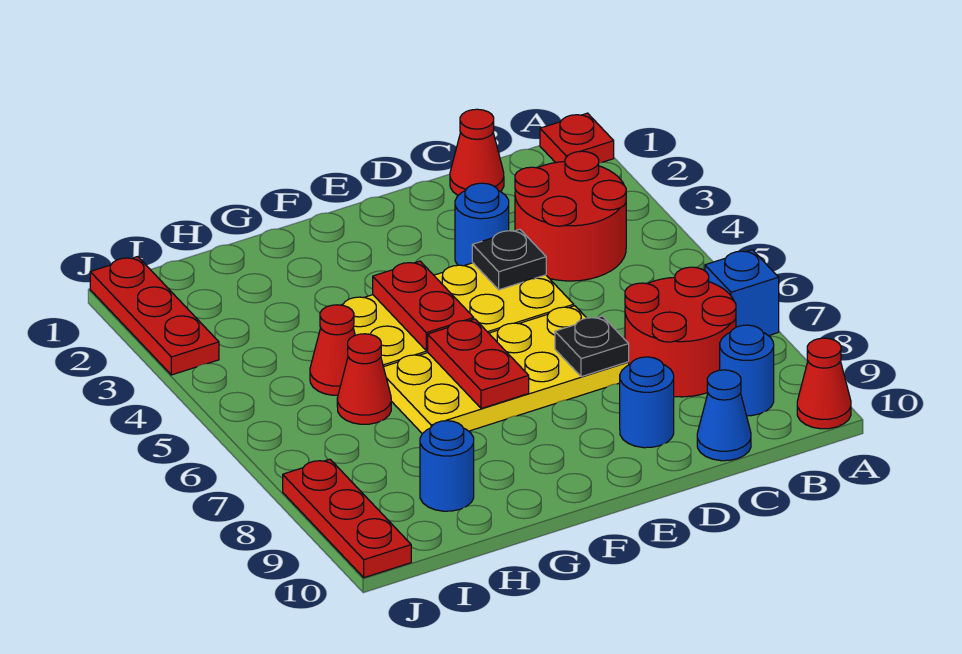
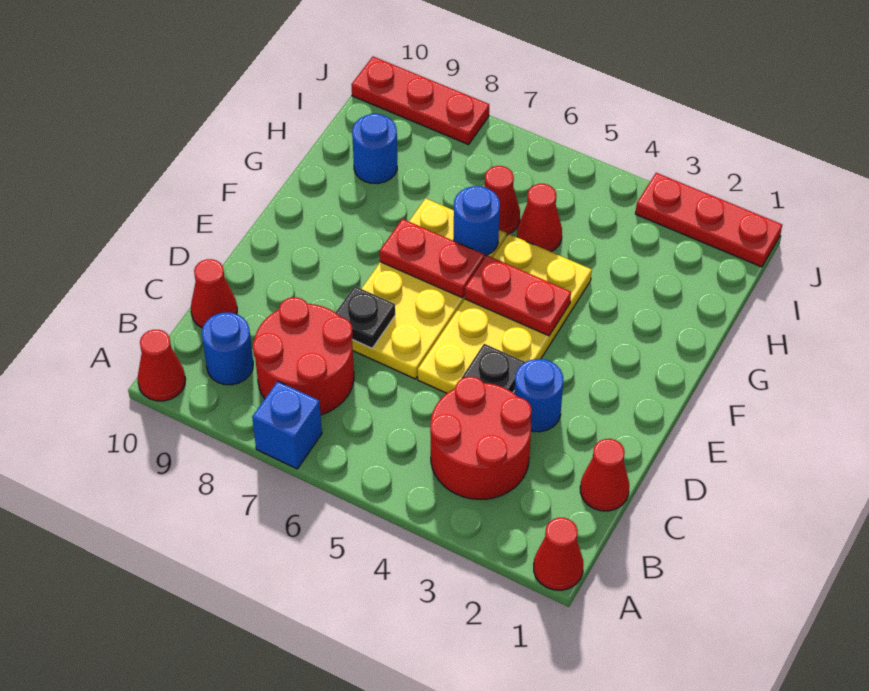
red plate A1 level 1 -> red cone A1 level 1
blue cone C10 level 1 -> red cone C10 level 1
blue round brick D9 level 1 -> blue round brick G6 level 2

